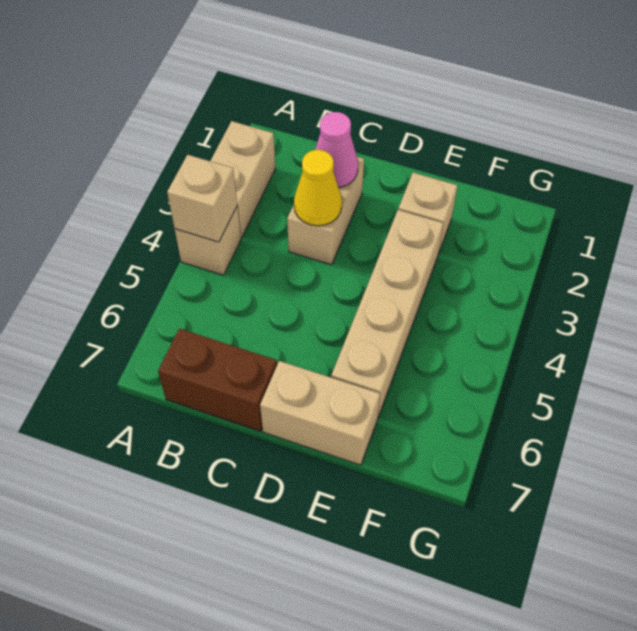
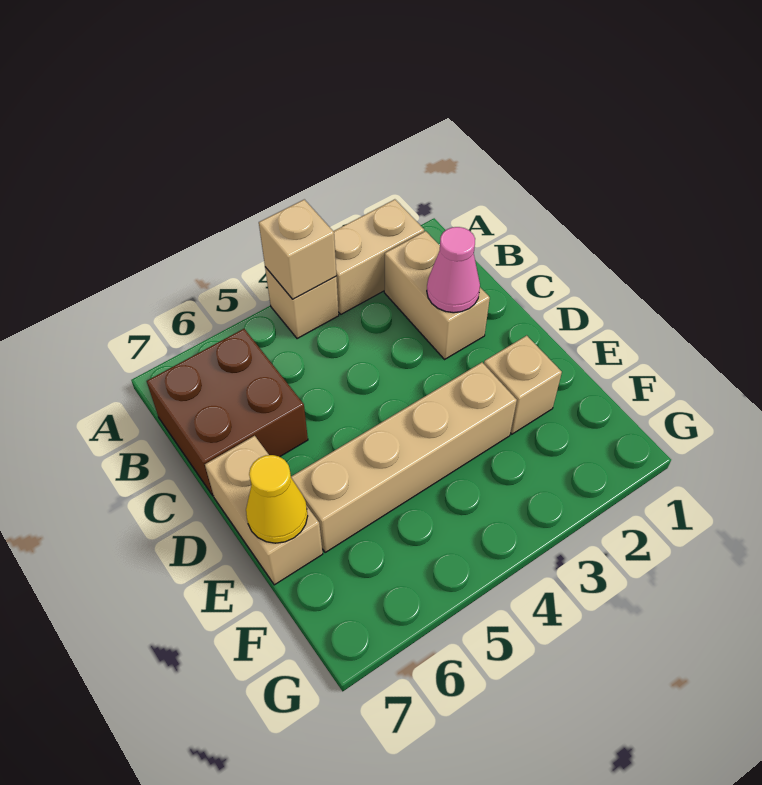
brown brick B7:C7 level 1 -> brown brick B6:C7 level 1
tan brick C2:C3 level 1 -> tan brick B2:C2 level 1
yellow cone C3 level 2 -> yellow cone E7 level 2

